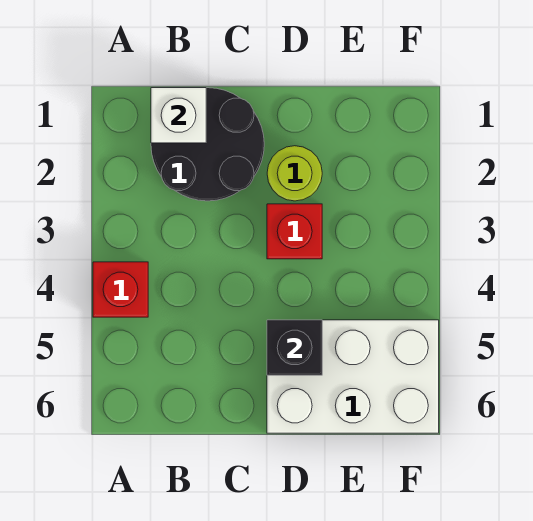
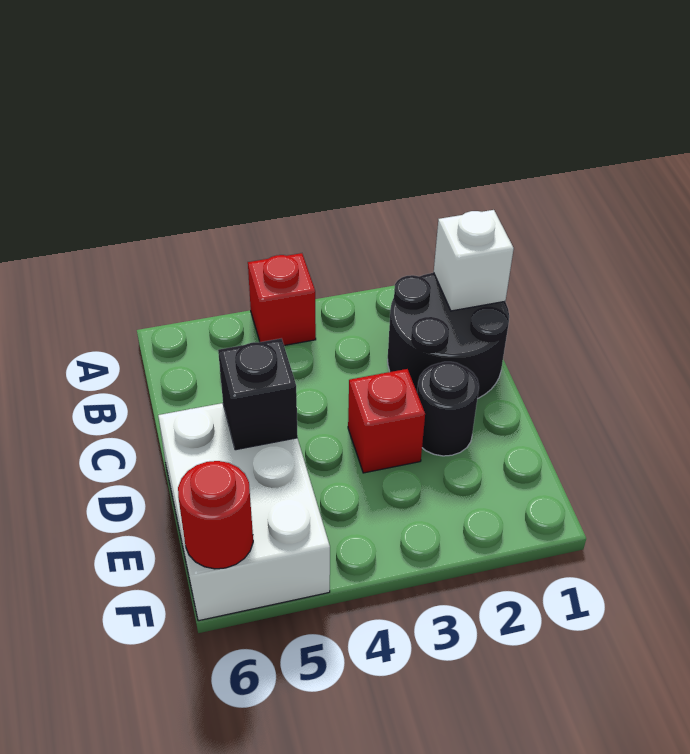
lime round brick D2 level 1 -> black round brick D2 level 1
none -> red round brick F6 level 2

